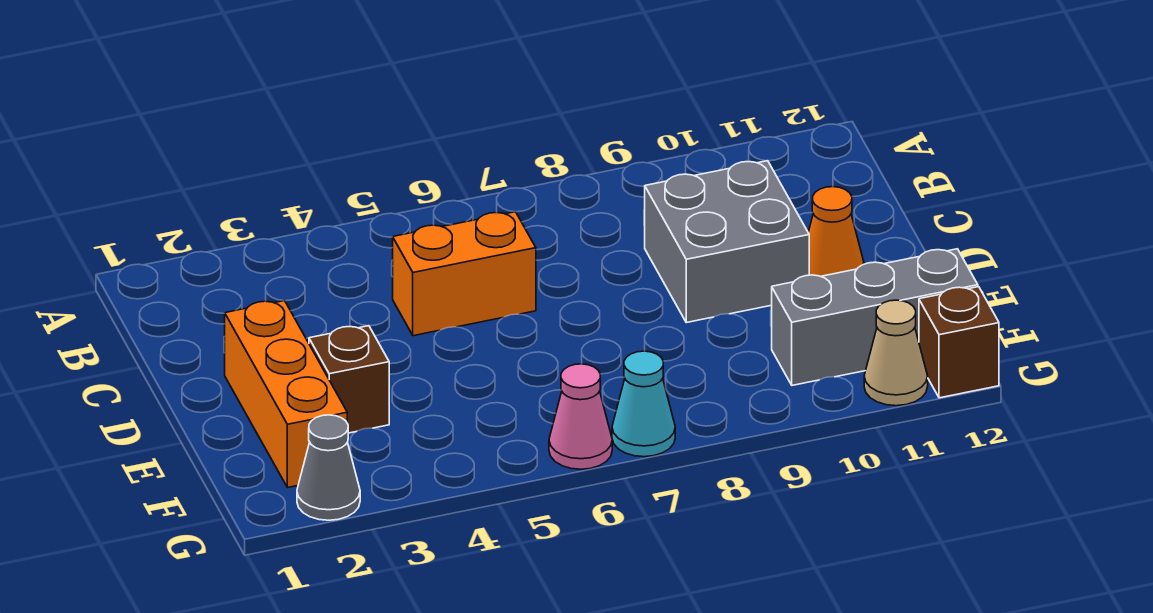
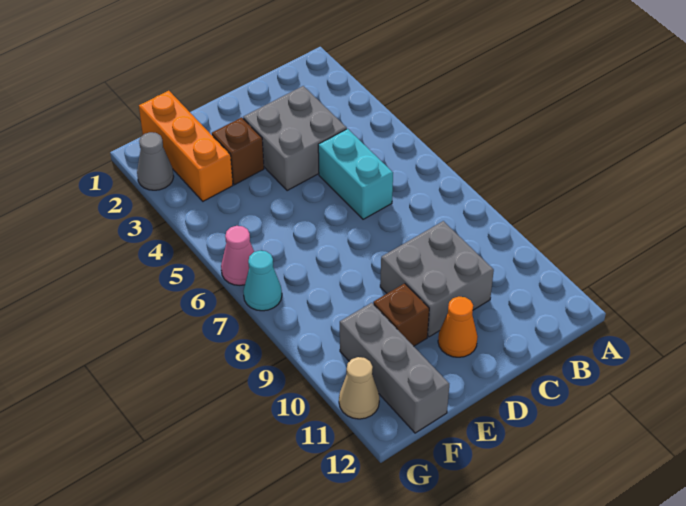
none -> grey brick C3:D4 level 1
orange brick C5:C6 level 1 -> cyan brick C5:C6 level 1
orange brick D2:F2 level 1 -> orange brick F1:F3 level 1
brown brick G12 level 1 -> brown brick E10 level 1

